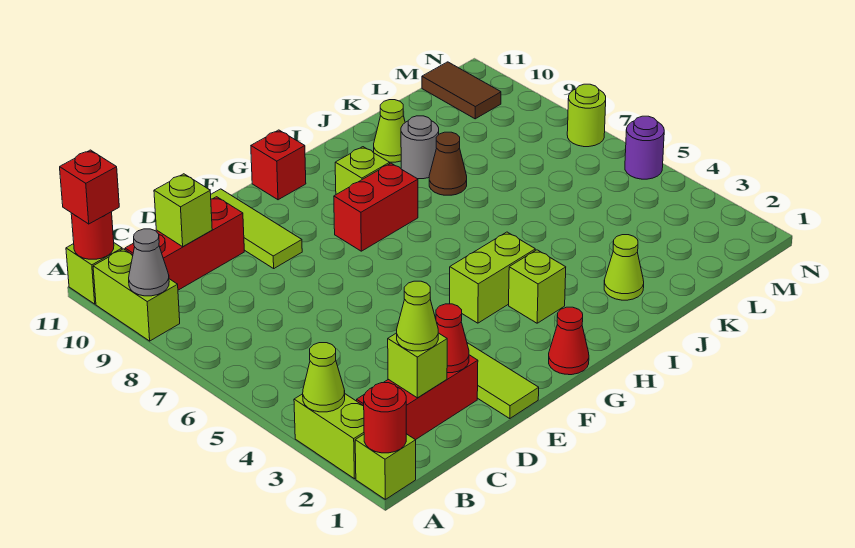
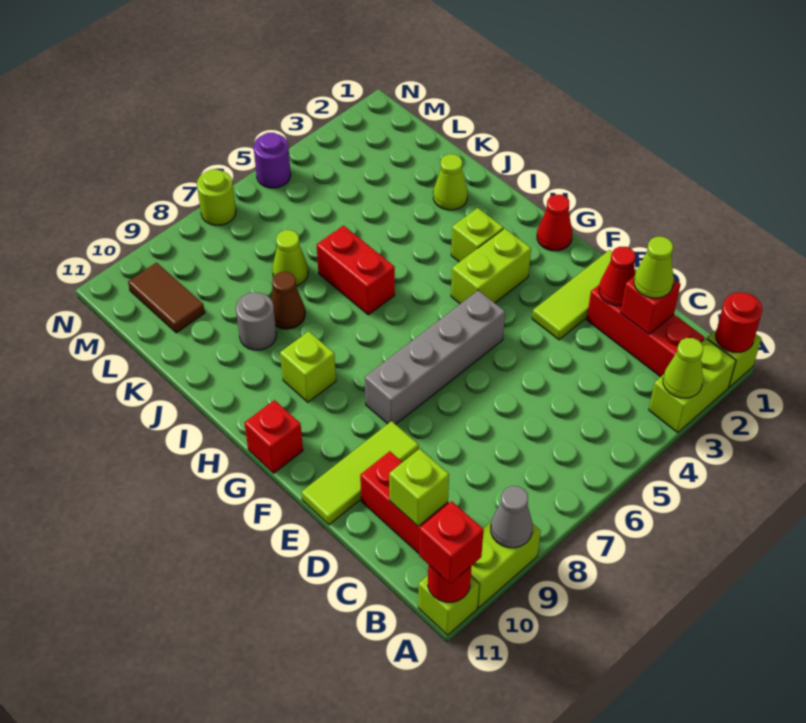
lime brick C2 level 2 -> red brick C2 level 2
none -> grey brick F5:F8 level 1
lime brick G4:H4 level 1 -> lime brick G3:G4 level 1
red brick G8:H8 level 1 -> red brick I6:J6 level 1
lime cone J10 level 1 -> lime cone K7 level 1
brown tile M10:M11 level 1 -> brown tile L10:M10 level 1

